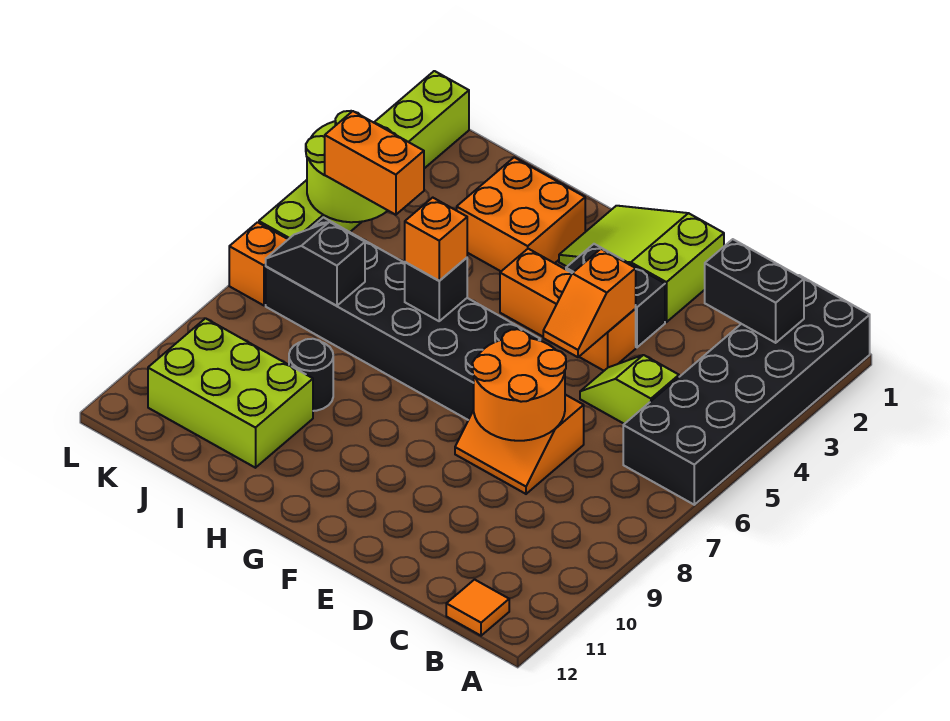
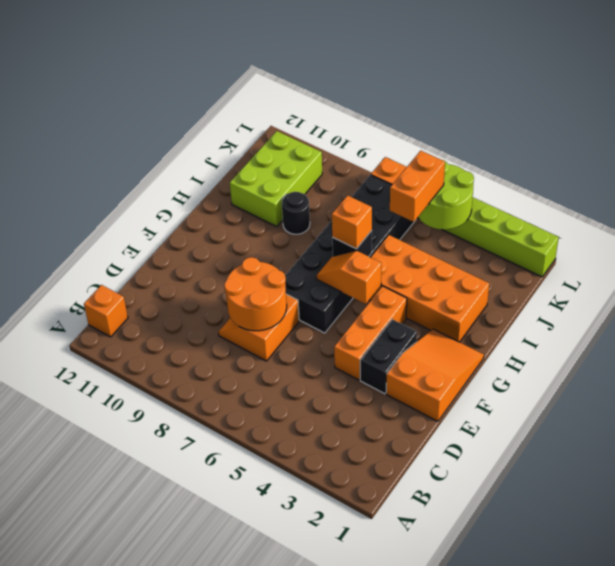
black brick A1:B6 level 1 -> none
black brick B2:C2 level 2 -> none
orange tile B12 level 1 -> orange brick B12 level 1
lime slope C5:D5 level 1 top C -> none
lime slope E1:G2 level 1 top E -> orange slope E1:G2 level 1 top E
orange slope E4:E5 level 2 top 4 -> orange slope G5:G6 level 2 top 5
orange brick H2:I3 level 1 -> orange brick H2:I5 level 1
black slope J7:K7 level 2 top J -> none

